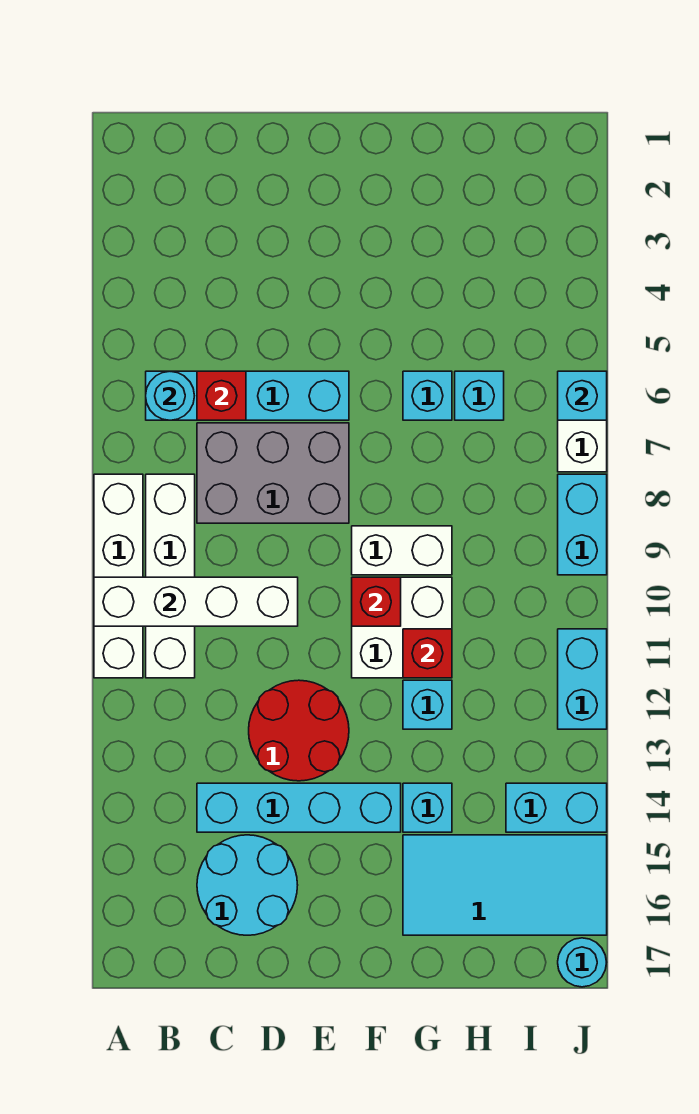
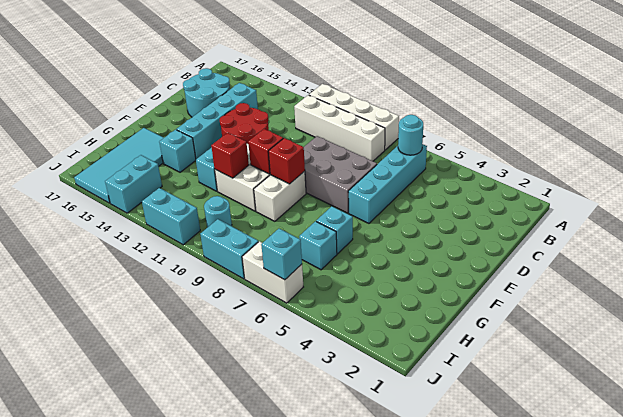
white brick A10:D10 level 2 -> none
red brick C6 level 2 -> red brick F9 level 2
grey brick C7:E8 level 1 -> grey brick D7:E9 level 1
cyan round brick J17 level 1 -> cyan round brick I10 level 1

